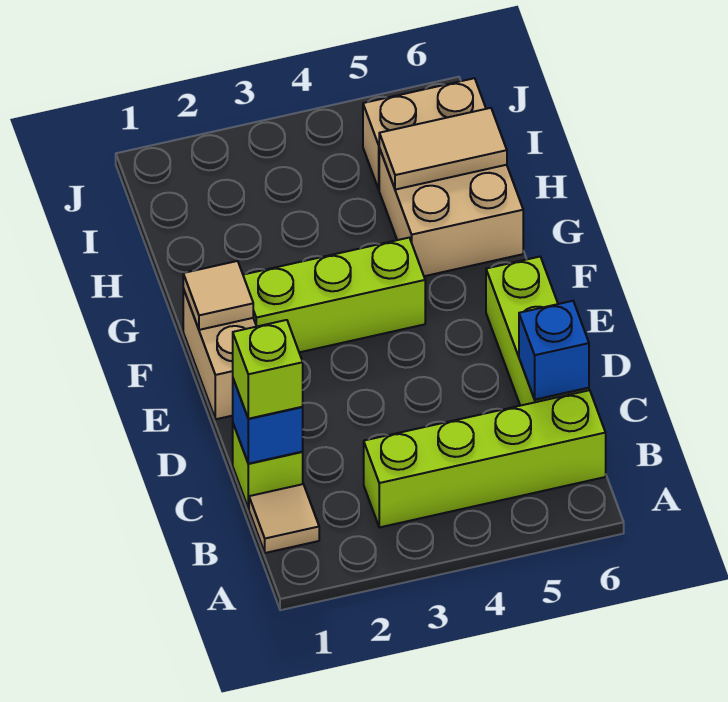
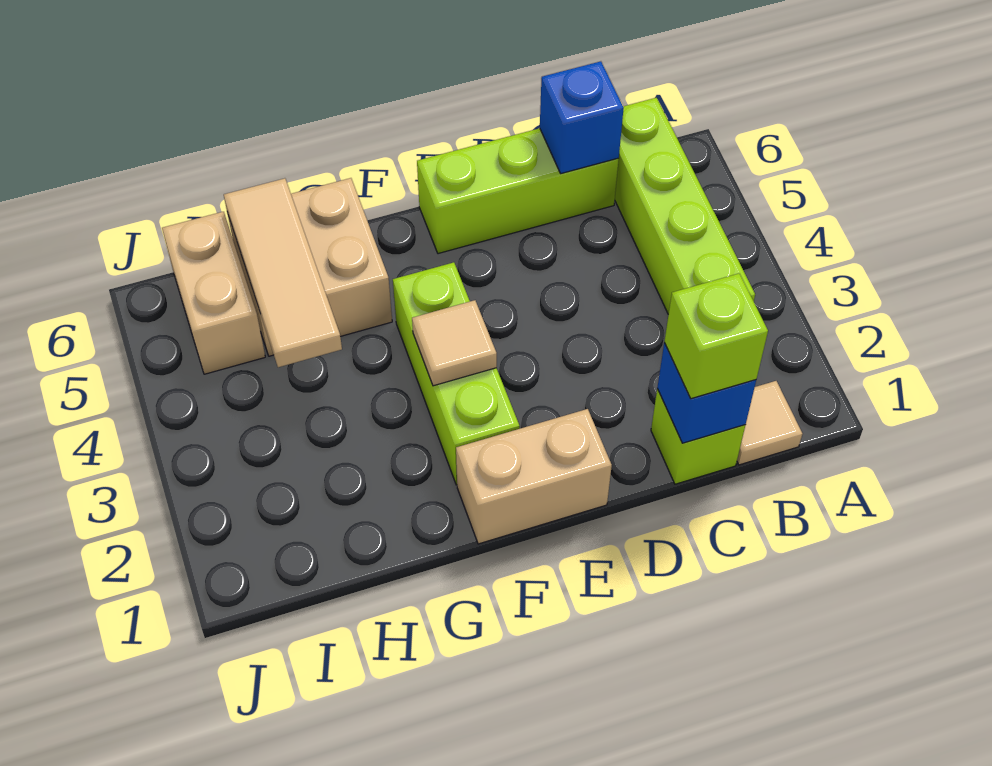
tan tile F1 level 2 -> tan tile F3 level 2
tan tile H5:H6 level 2 -> tan tile H4:H6 level 2

